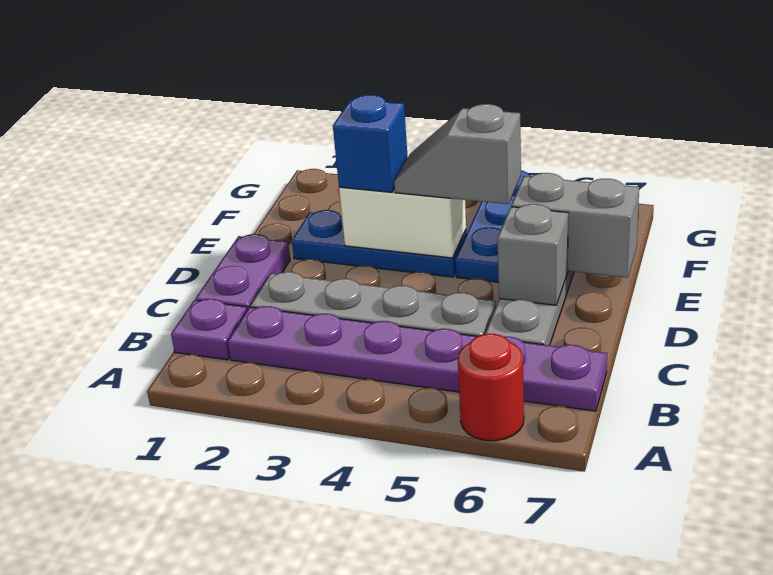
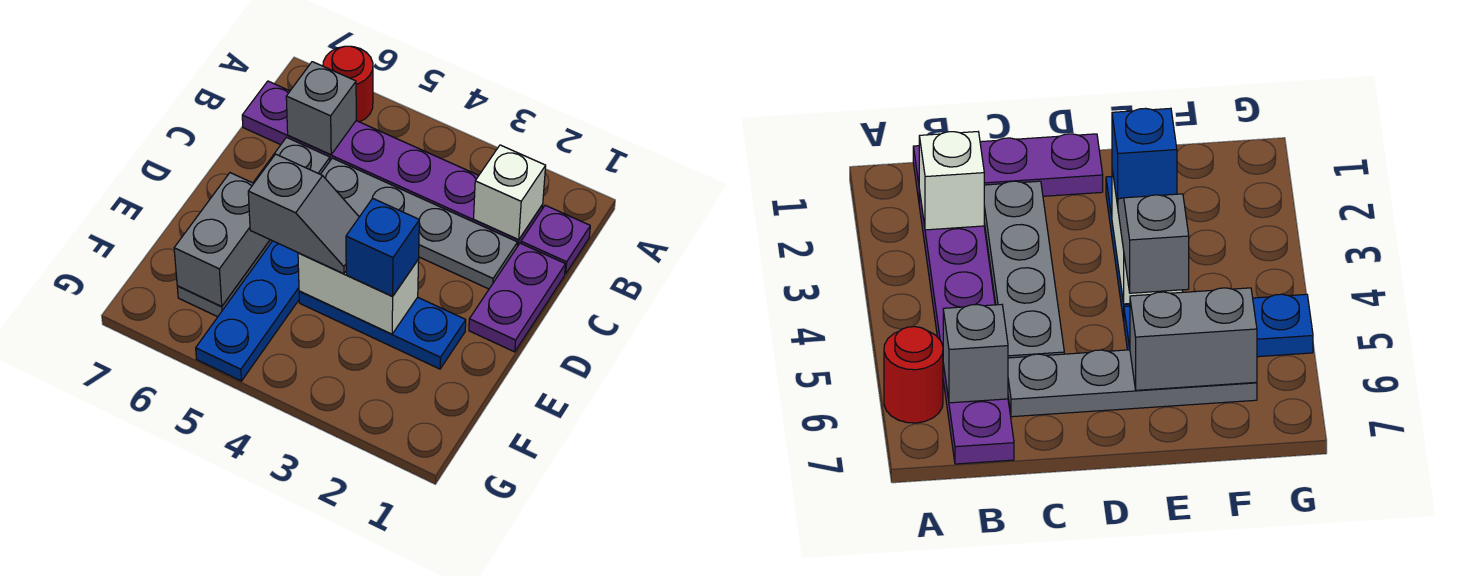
none -> white brick B2 level 2
grey brick D6 level 2 -> grey brick B6 level 2
grey brick E6:E7 level 2 -> grey brick E6:F6 level 2

